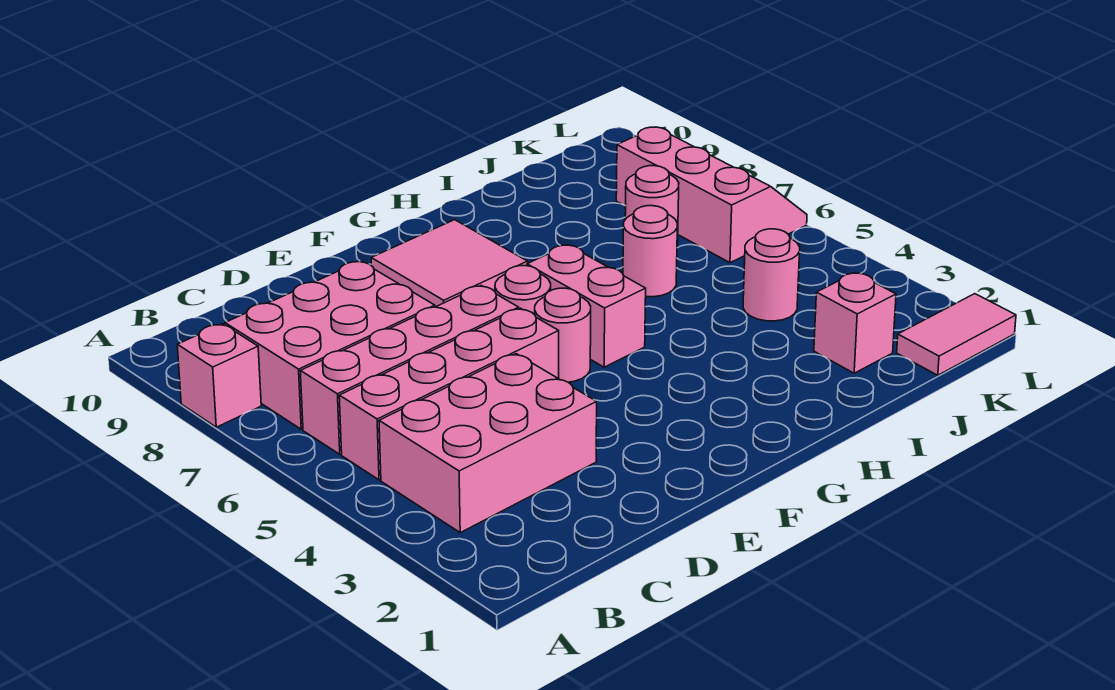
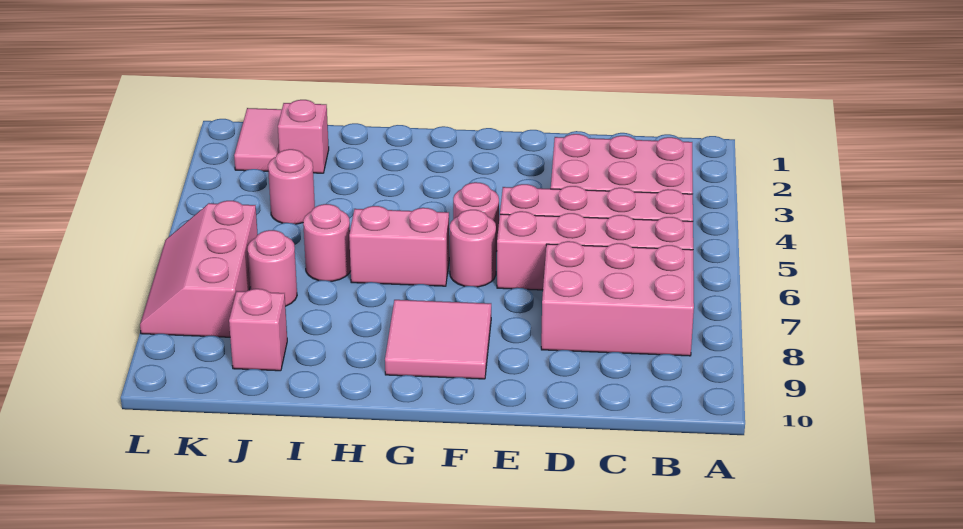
pink brick A8 level 1 -> pink brick J9 level 1
pink brick G5:G6 level 1 -> pink brick G6:H6 level 1
pink tile K1:L1 level 1 -> pink tile K1:K2 level 1

